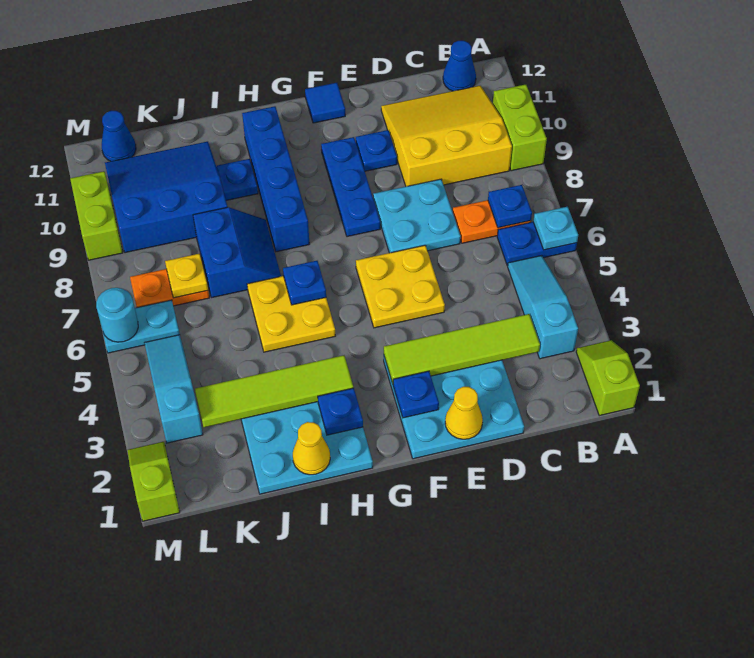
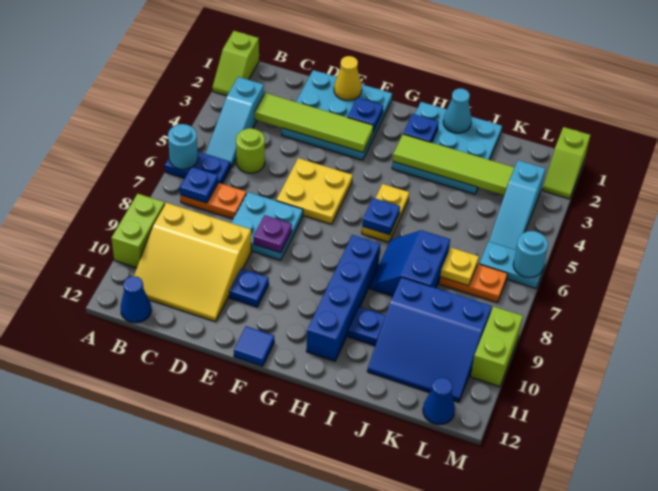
cyan plate A6 level 2 -> cyan round brick A6 level 2
none -> lime round brick C5 level 1
none -> purple plate E8 level 2
blue plate F8:F10 level 1 -> none
yellow plate H5:I6 level 1 -> yellow plate H5:H6 level 1
yellow cone I1 level 2 -> cyan cone I1 level 2

